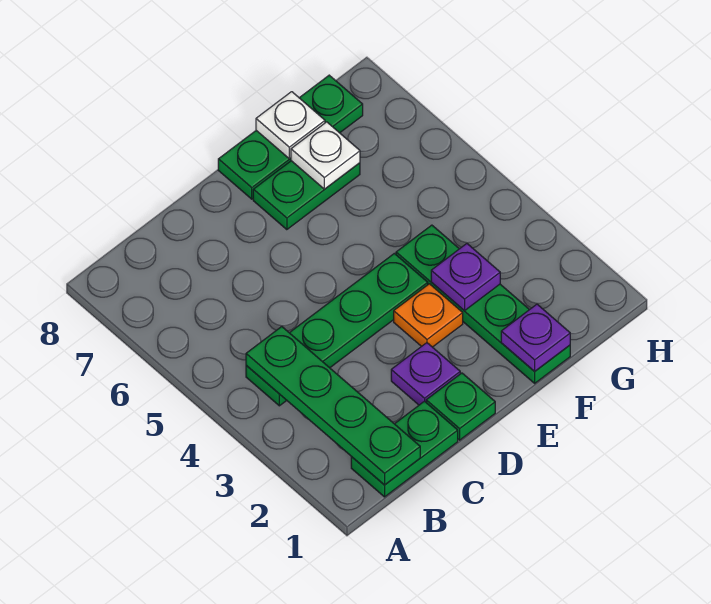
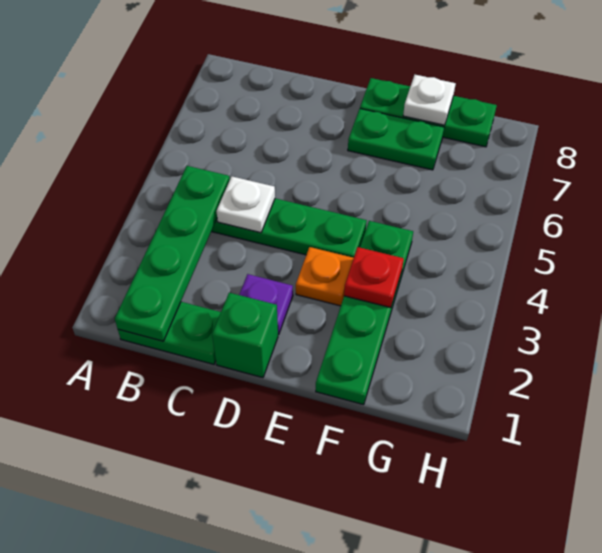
green plate D1 level 1 -> green brick D1 level 1
purple plate F1 level 2 -> none
purple plate F3 level 2 -> red plate F3 level 2
white plate F7 level 2 -> white plate C4 level 2

